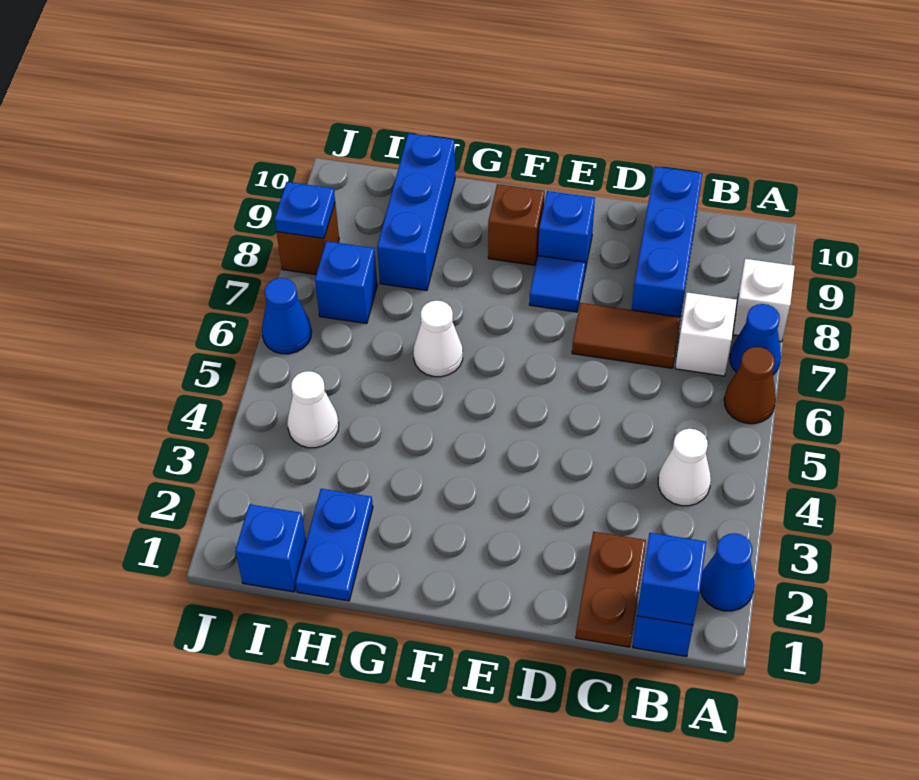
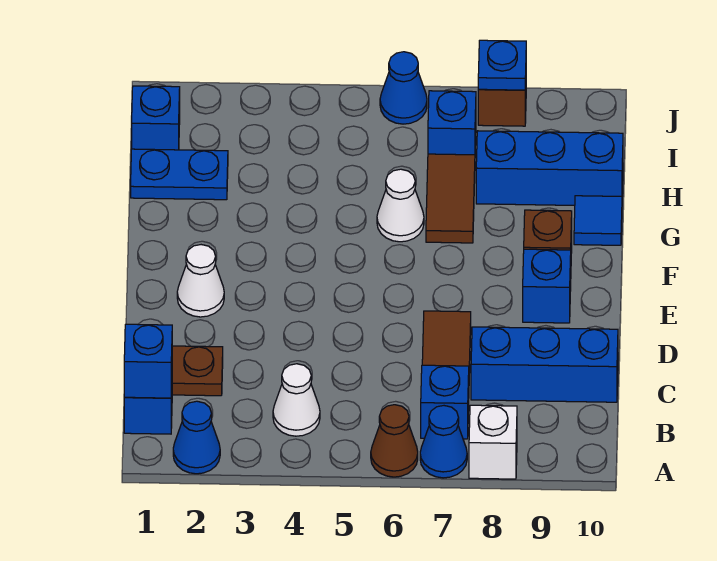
white brick B7 level 1 -> blue brick B7 level 1
blue tile E8 level 1 -> blue tile G10 level 1
none -> brown tile G7:H7 level 1
white cone I4 level 1 -> white cone E2 level 1

